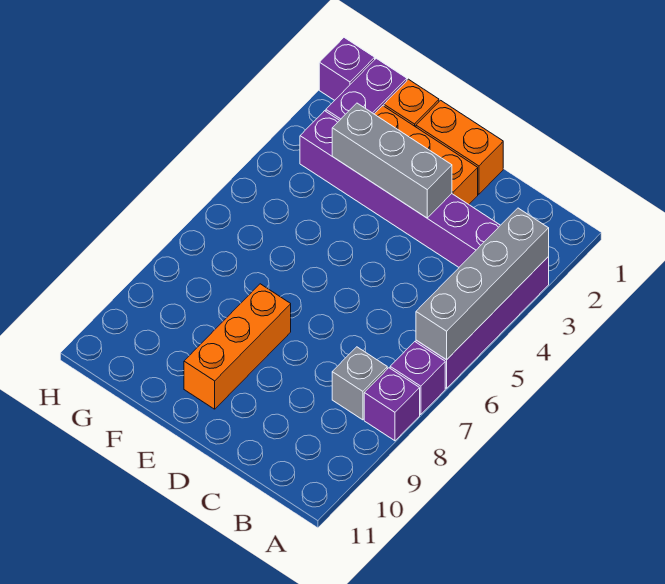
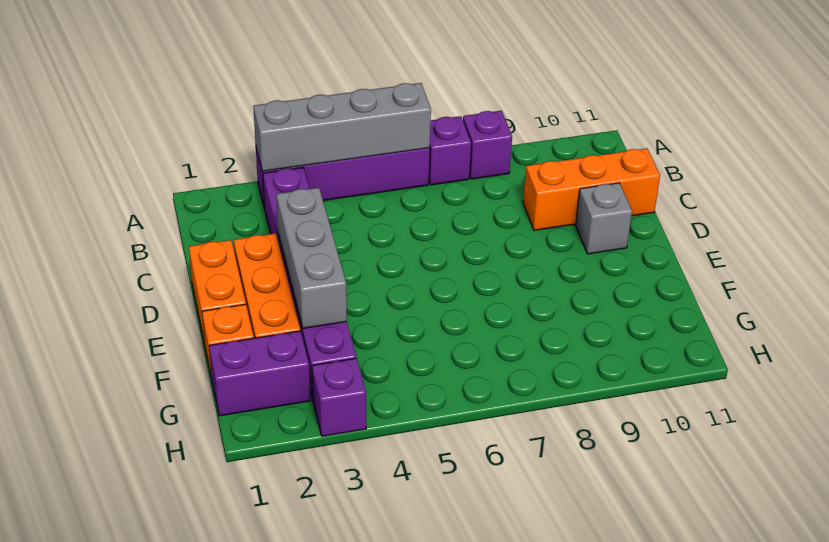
grey brick B8 level 1 -> grey brick D10 level 1
orange brick E8:E10 level 1 -> orange brick C9:C11 level 1
purple brick H1 level 1 -> purple brick H3 level 1

